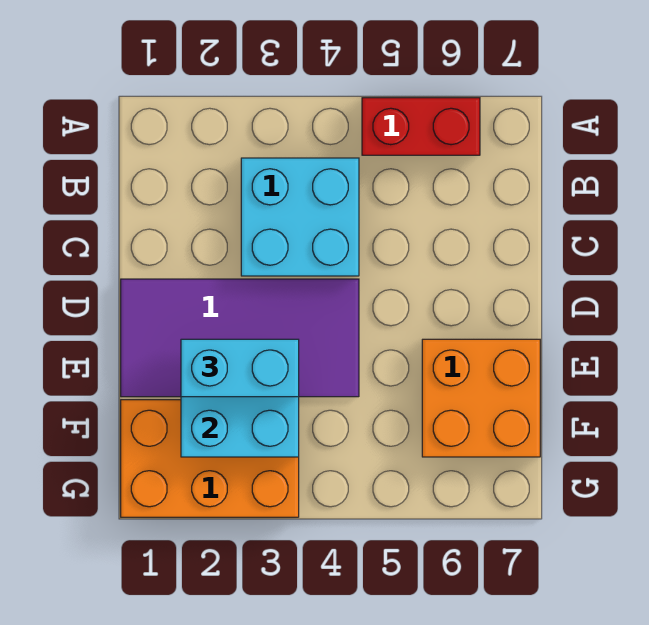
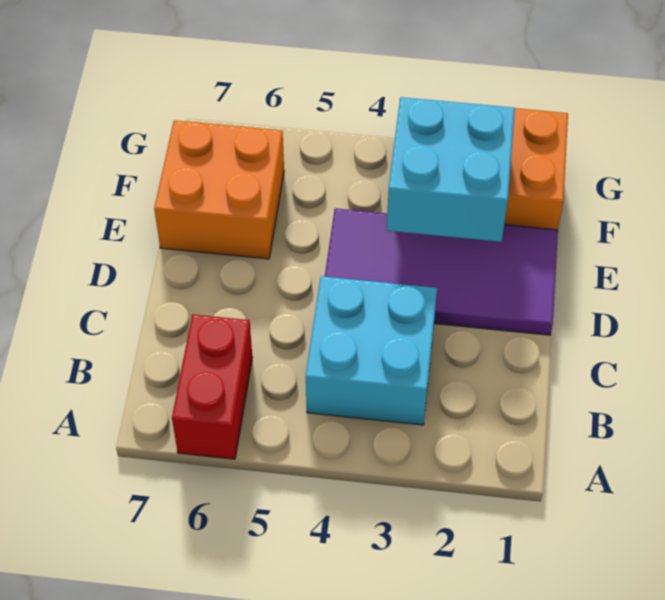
red brick A5:A6 level 1 -> red brick A6:B6 level 1
cyan brick E2:E3 level 3 -> none

